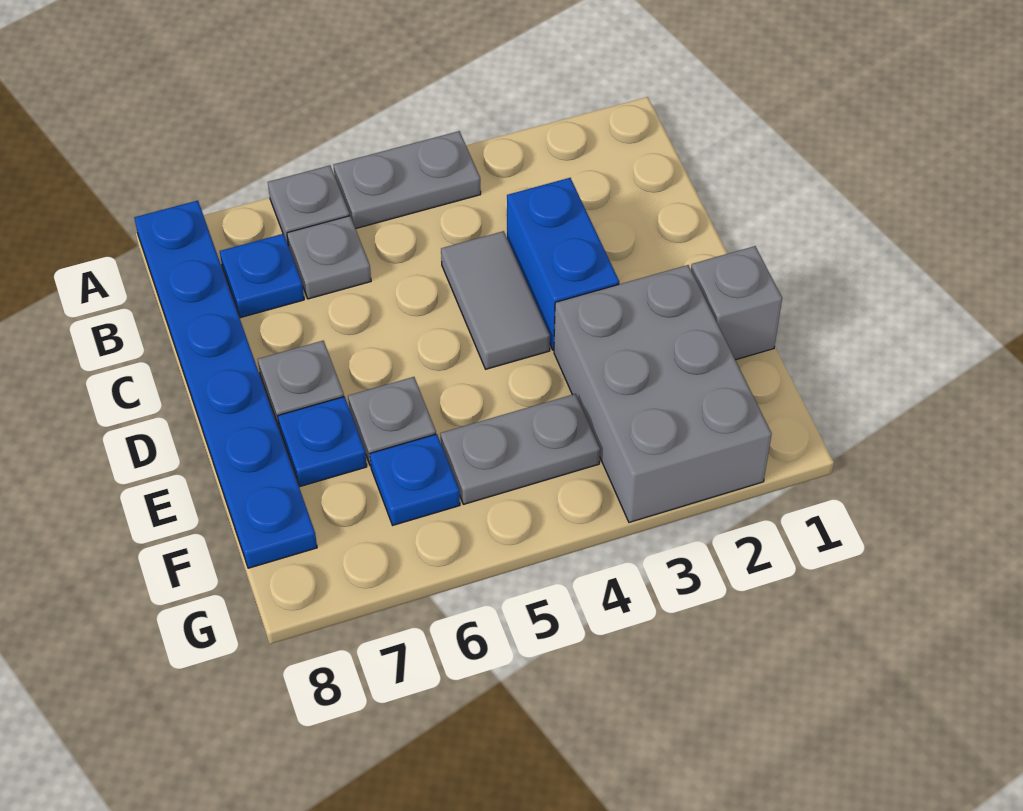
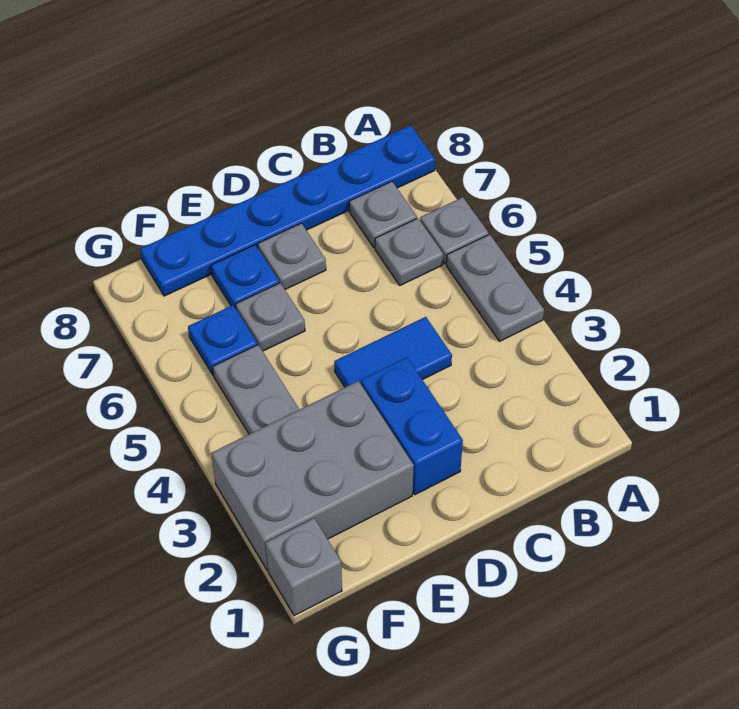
blue plate B7 level 1 -> grey plate B7 level 1
blue brick C3:D3 level 1 -> blue brick D2:D3 level 1
grey tile C4:D4 level 1 -> blue tile C4:D4 level 1
grey brick E1 level 1 -> grey brick G1 level 1

